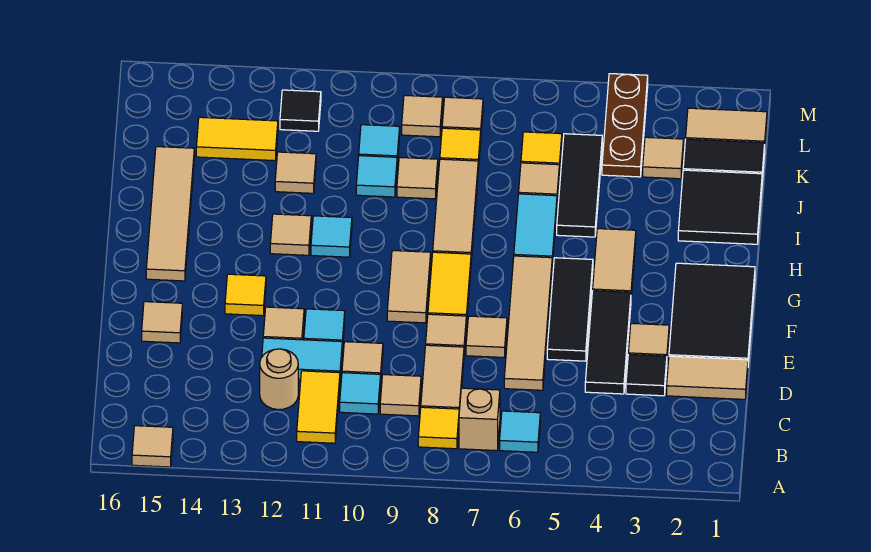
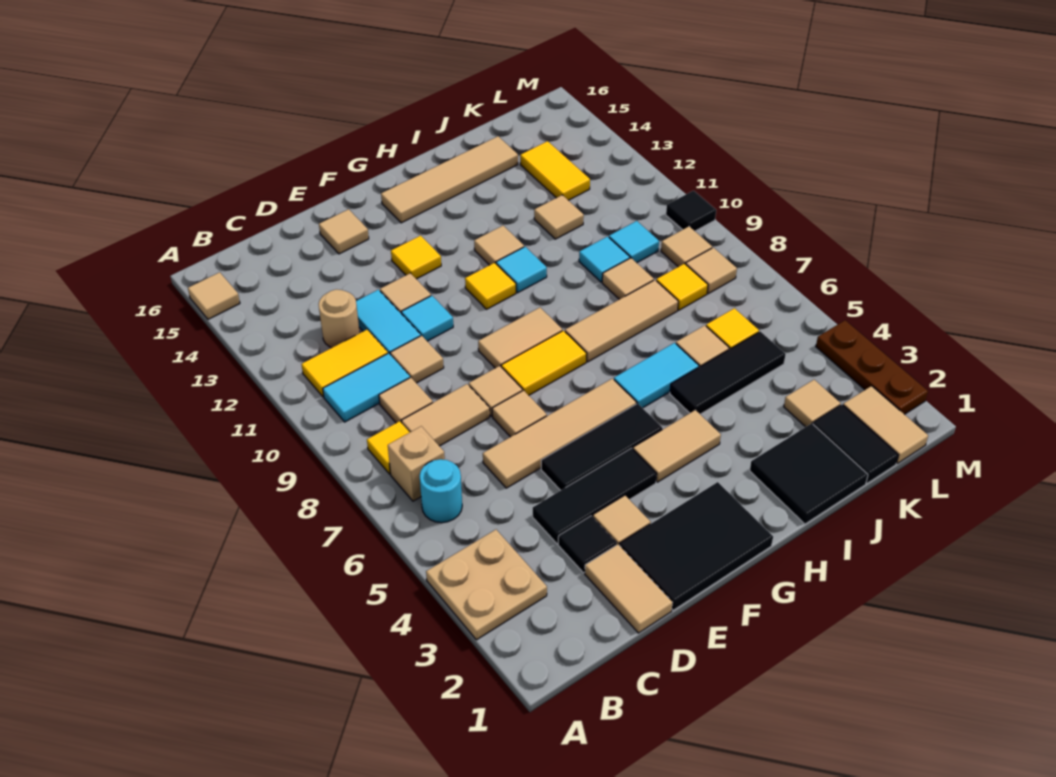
none -> tan plate A3:B4 level 1
cyan tile B6 level 1 -> cyan round brick B6 level 1
cyan tile C10 level 1 -> cyan tile B10:C10 level 1
none -> yellow tile G11 level 1
brown plate K4:M4 level 1 -> brown plate M2:M4 level 1
black tile L12 level 1 -> black tile M10 level 1

